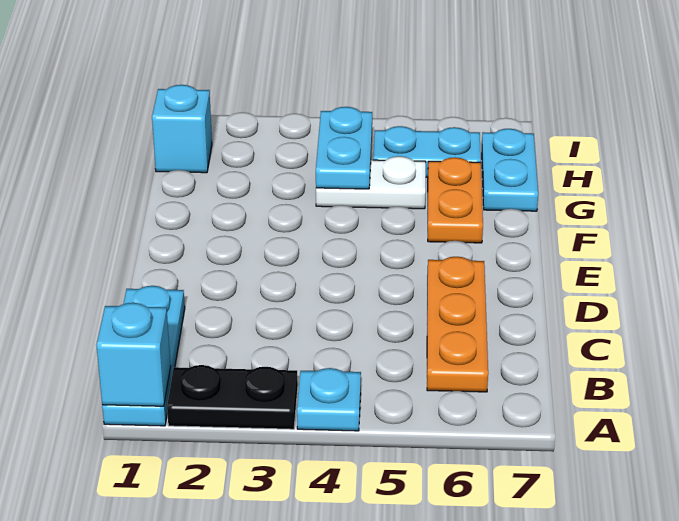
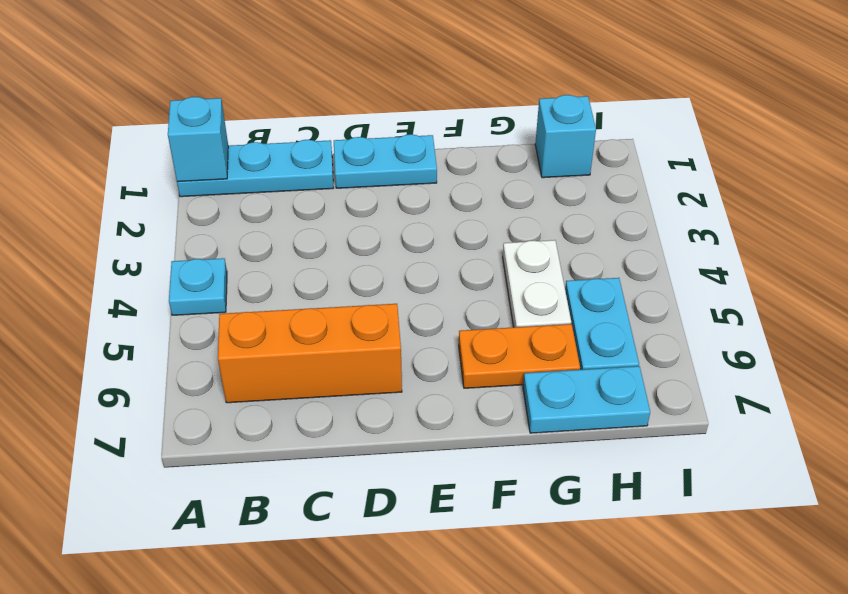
black plate A2:A3 level 1 -> none
orange plate B6:D6 level 1 -> orange brick B6:D6 level 1
cyan plate G4:H4 level 2 -> cyan plate D1:E1 level 1

